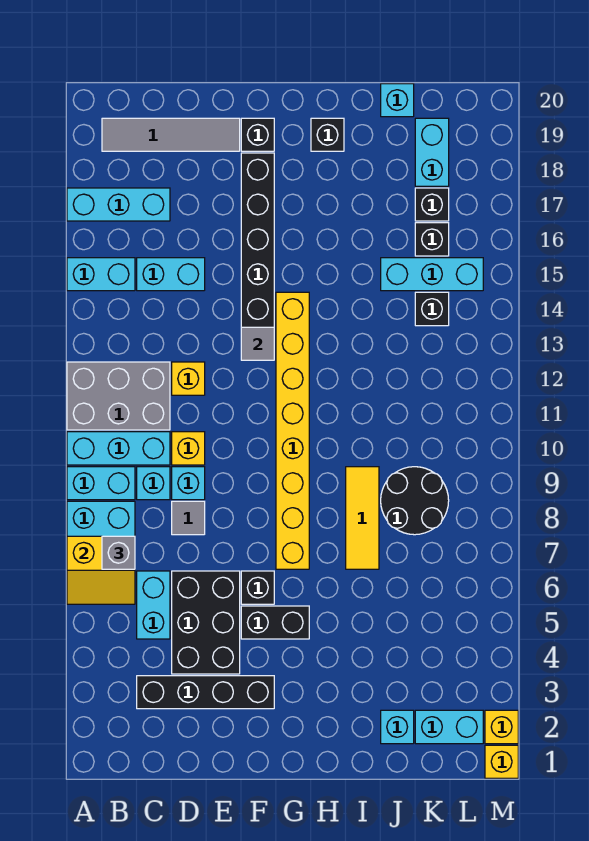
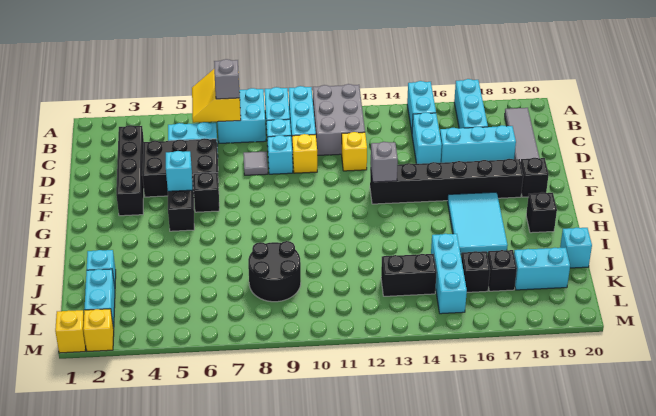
none -> cyan brick D16:D18 level 1
none -> cyan brick F5 level 2
grey tile F13 level 2 -> grey brick F13 level 2
yellow brick G7:G14 level 1 -> none
none -> cyan tile G16:I17 level 1
yellow tile I7:I9 level 1 -> none
black brick K14 level 1 -> black brick K13:K14 level 1

